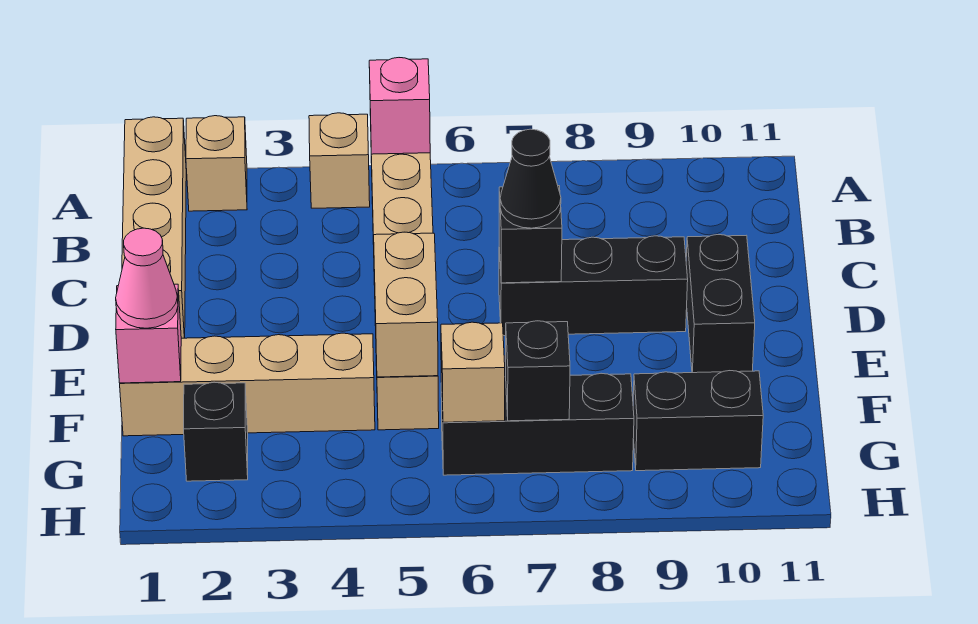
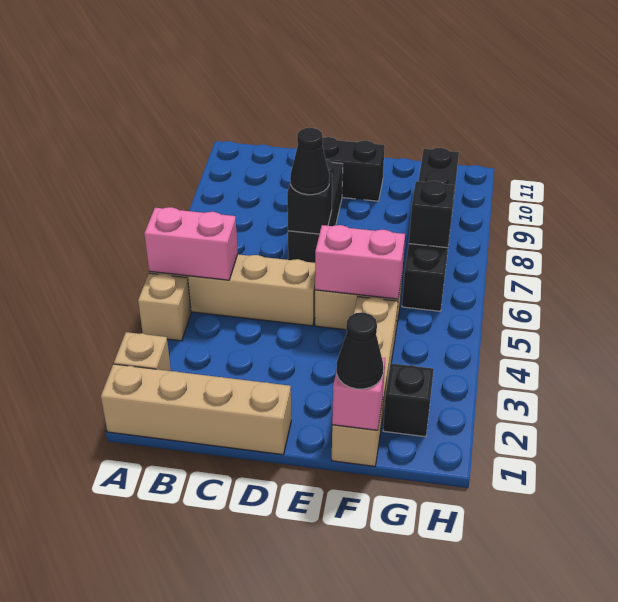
pink brick A5 level 2 -> pink brick A5:B5 level 2
tan brick E5:F5 level 2 -> pink brick E5:F5 level 2
pink cone F1 level 3 -> black cone F1 level 3
tan brick G6 level 2 -> none

